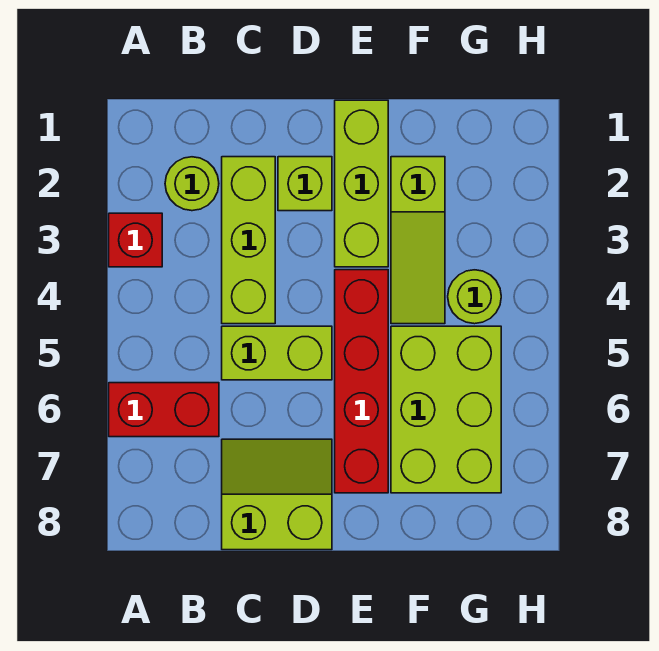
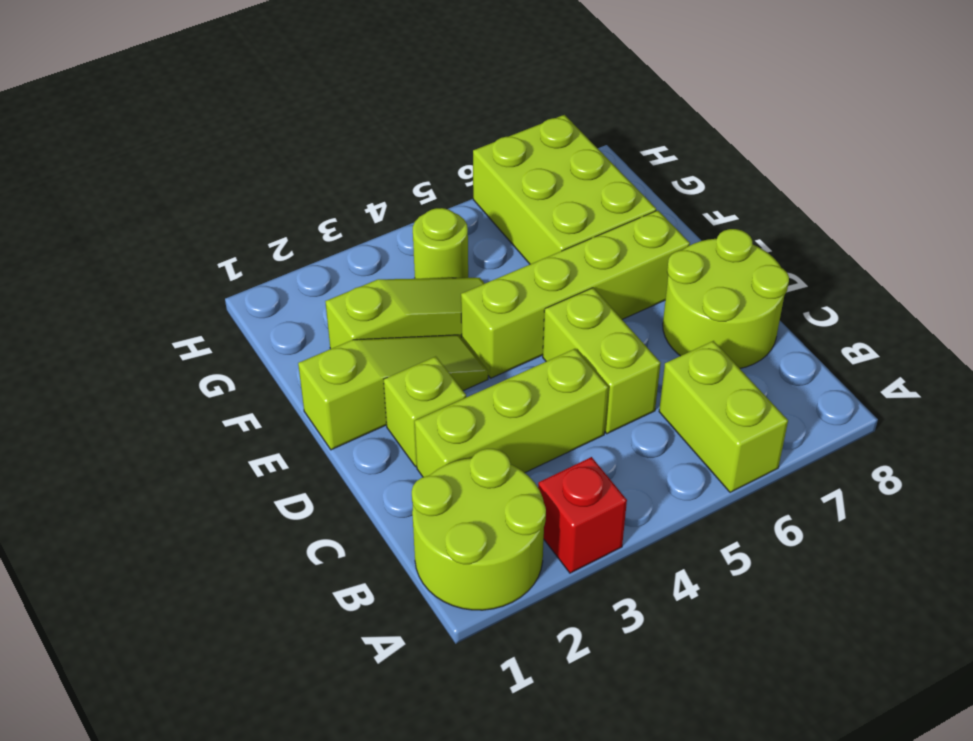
red brick A6:B6 level 1 -> lime brick A6:B6 level 1
lime round brick B2 level 1 -> lime round brick A1:B2 level 1
lime slope C7:D8 level 1 top 8 -> lime round brick C7:D8 level 1
lime brick E1:E3 level 1 -> lime slope E1:E3 level 1 top 1
red brick E4:E7 level 1 -> lime brick E4:E7 level 1
lime brick F5:G7 level 1 -> lime brick F6:H7 level 1

